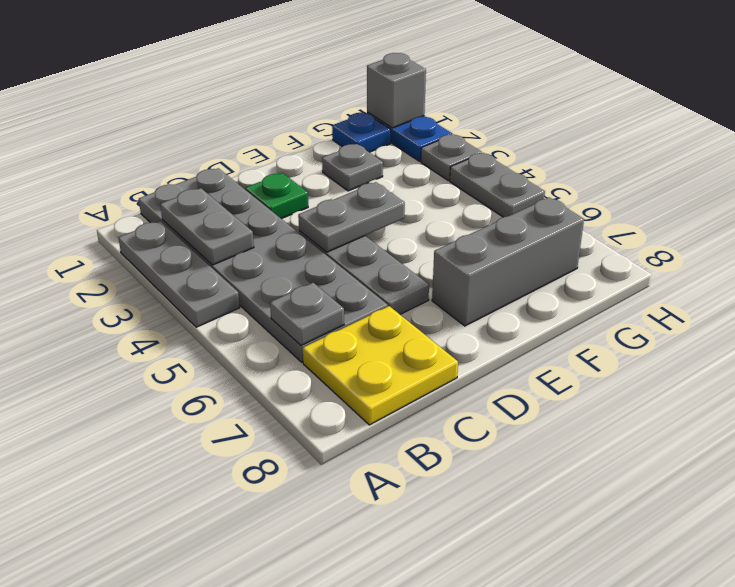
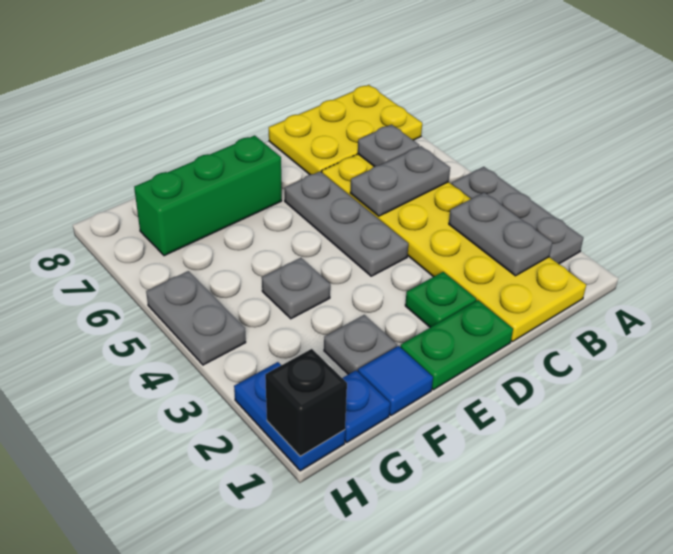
grey plate B1:C6 level 1 -> yellow plate B1:C6 level 1
yellow plate B7:C8 level 1 -> yellow plate A7:C8 level 1
none -> green plate D1:E1 level 1
grey plate D4:E4 level 2 -> grey plate B5:C5 level 2
grey brick E7:G7 level 1 -> green brick E7:G7 level 1
none -> blue tile F1 level 1
grey brick H1 level 2 -> black brick H1 level 2
grey plate H3 level 1 -> grey plate F4 level 1

